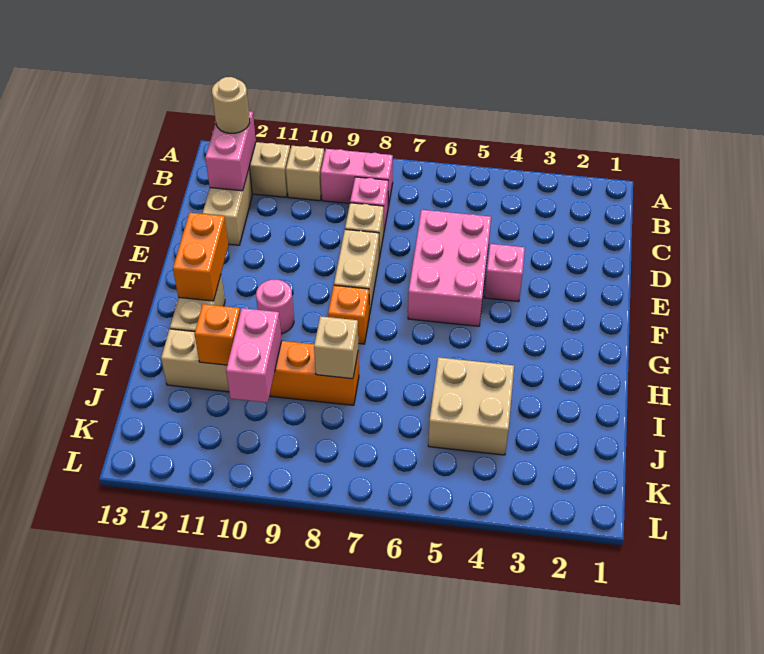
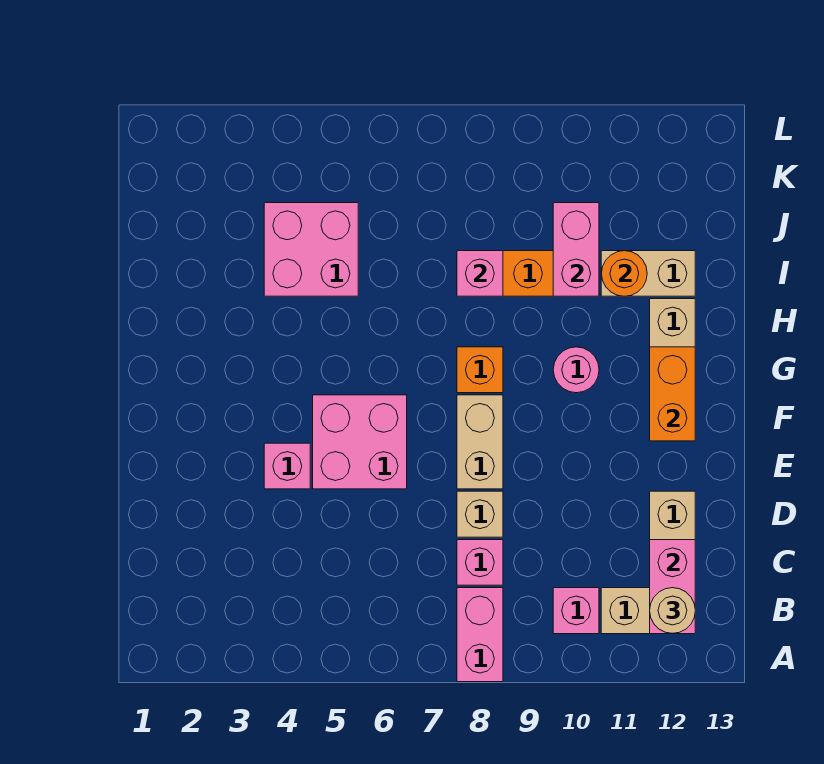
pink brick B8:B9 level 1 -> pink brick A8:B8 level 1
tan brick B10 level 1 -> pink brick B10 level 1
pink brick D5:F6 level 1 -> pink brick E5:F6 level 1
tan brick I4:J5 level 1 -> pink brick I4:J5 level 1
tan brick I8 level 2 -> pink brick I8 level 2
orange brick I11 level 2 -> orange round brick I11 level 2

